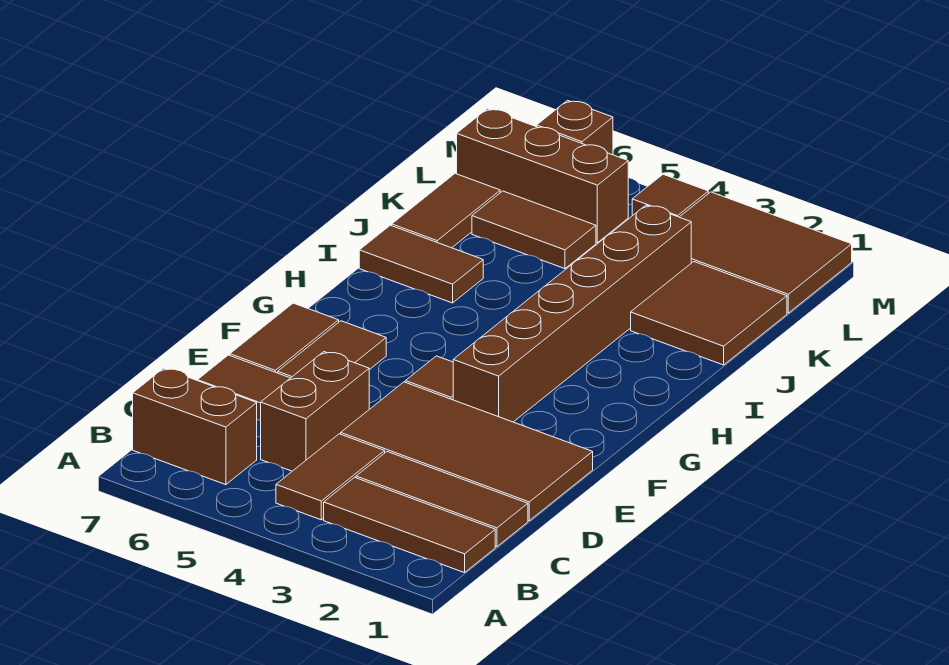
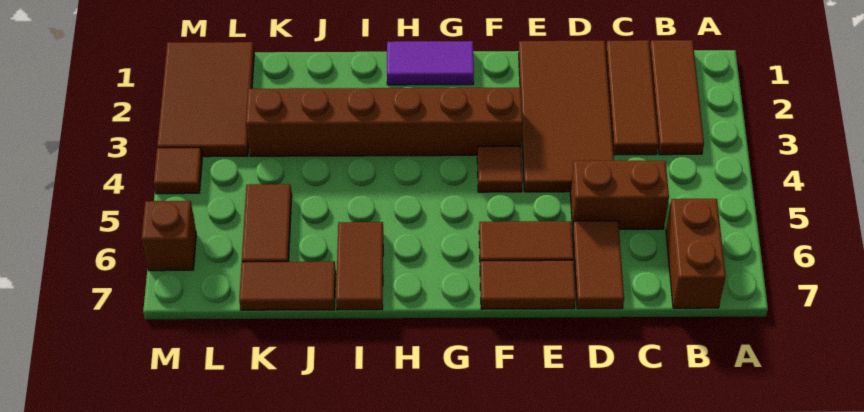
brown tile B4:C4 level 1 -> none
none -> purple tile G1:H1 level 1
brown tile J1:K2 level 1 -> none
brown brick L5:L7 level 1 -> none

